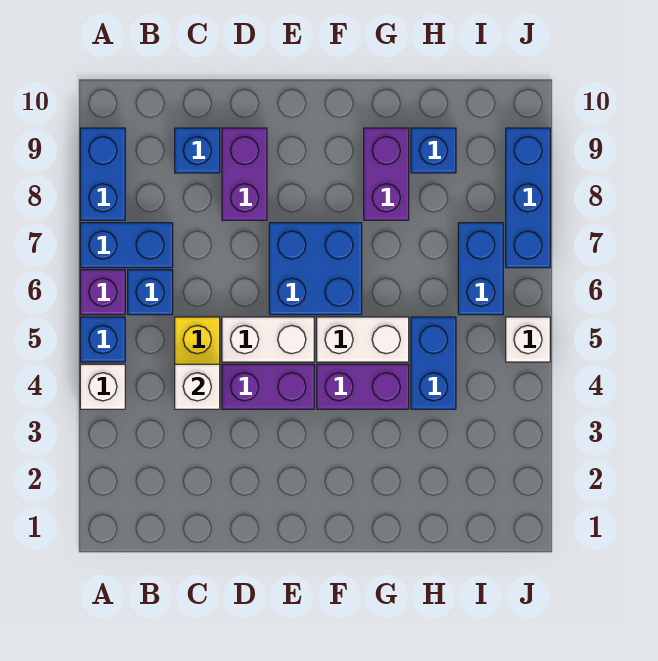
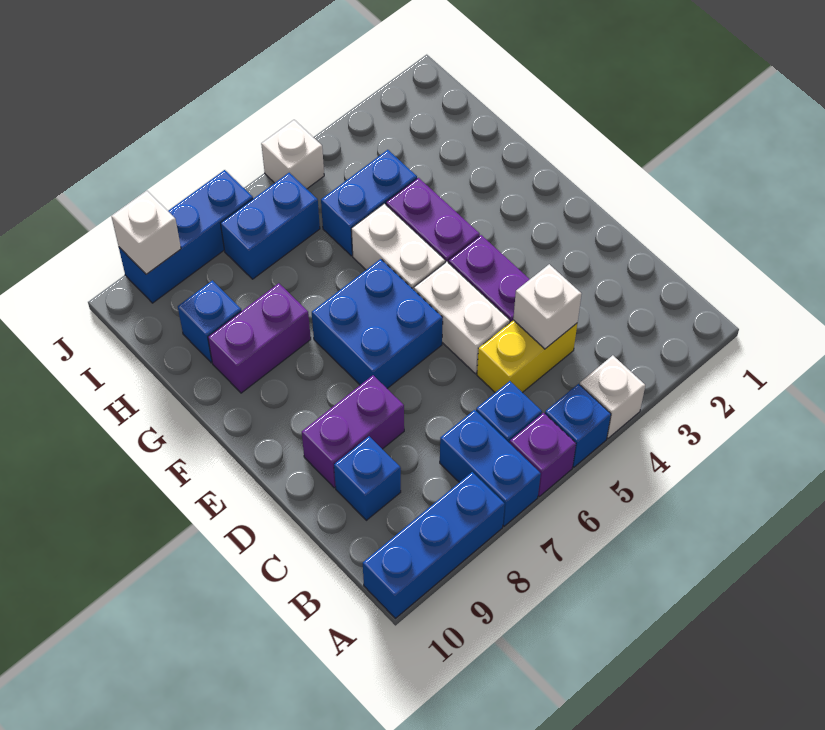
blue brick A8:A9 level 1 -> blue brick A8:A10 level 1
none -> white brick J9 level 2

